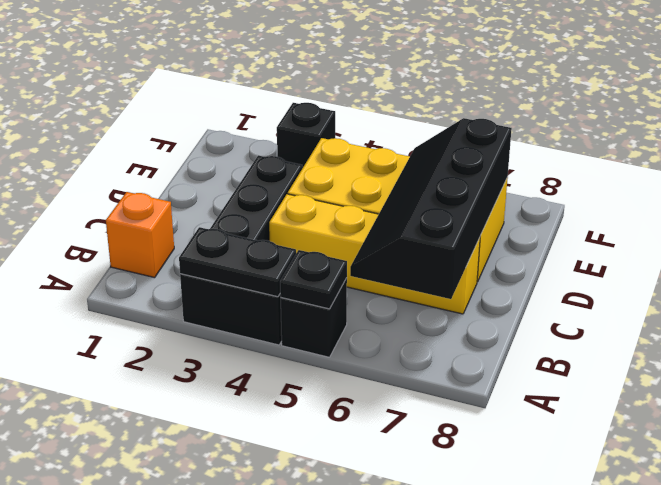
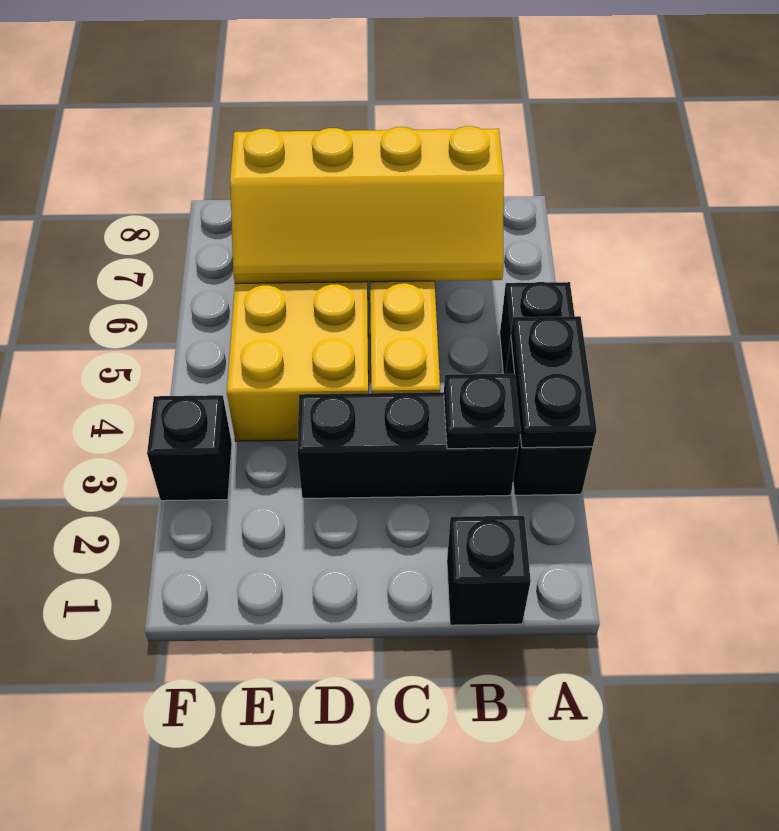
black plate A5 level 2 -> black plate B3 level 2
orange brick B1 level 1 -> black brick B1 level 1
black slope B6:E7 level 2 top 7 -> yellow slope B6:E7 level 2 top 7

